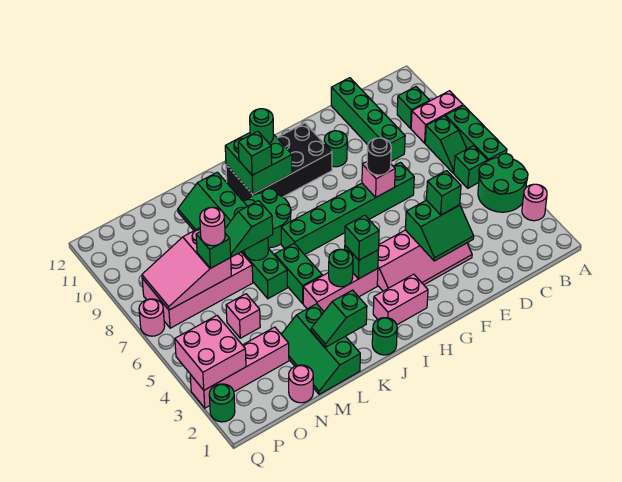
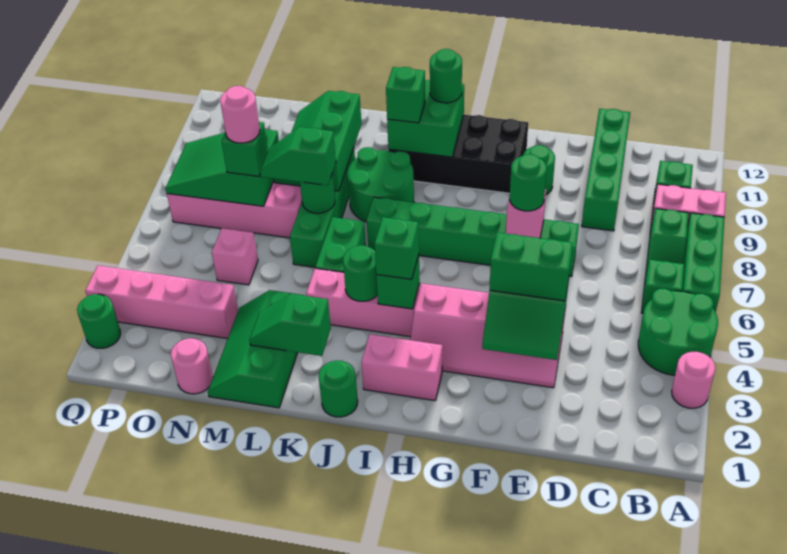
green brick E4 level 3 -> green brick E4:F4 level 3
black round brick F7 level 3 -> green round brick F7 level 3
pink slope N7:P8 level 2 top N -> green slope N7:P8 level 2 top N
pink brick P3:Q4 level 2 -> none
pink round brick Q7 level 1 -> none

